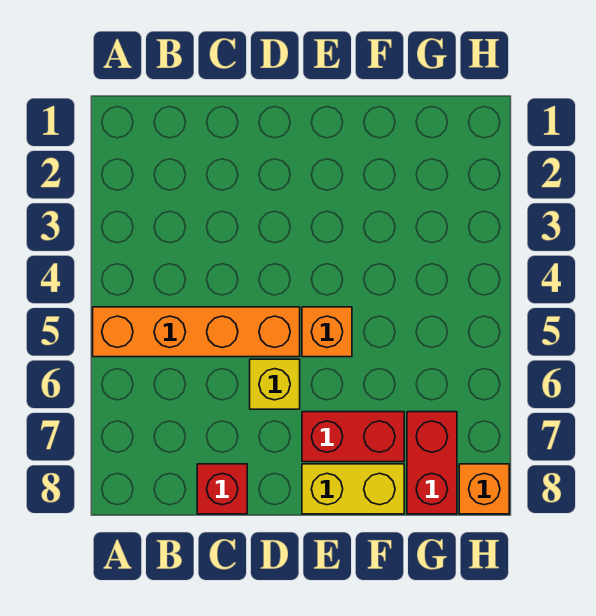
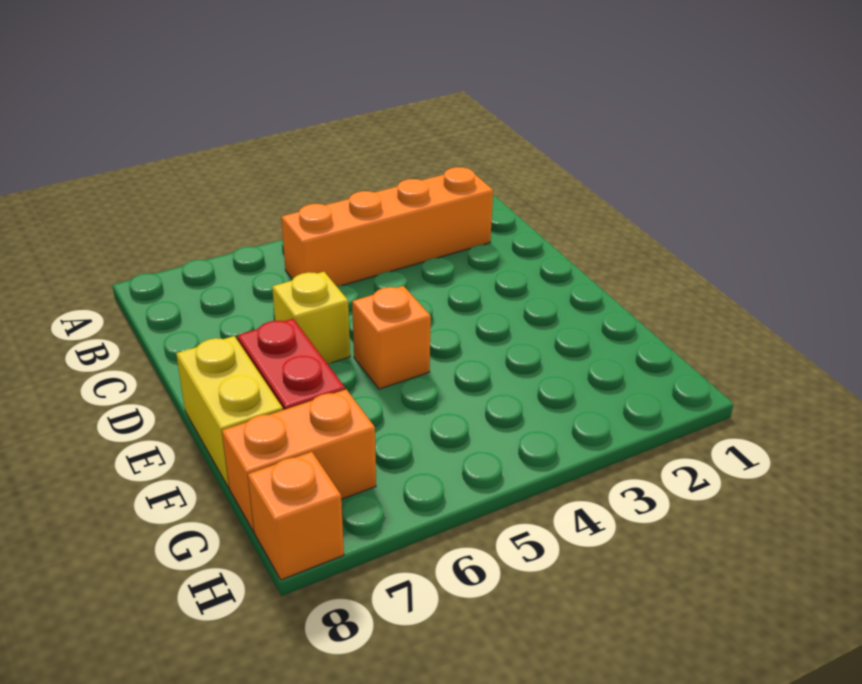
orange brick A5:D5 level 1 -> orange brick B2:B5 level 1
red brick C8 level 1 -> none
red brick G7:G8 level 1 -> orange brick G7:G8 level 1

